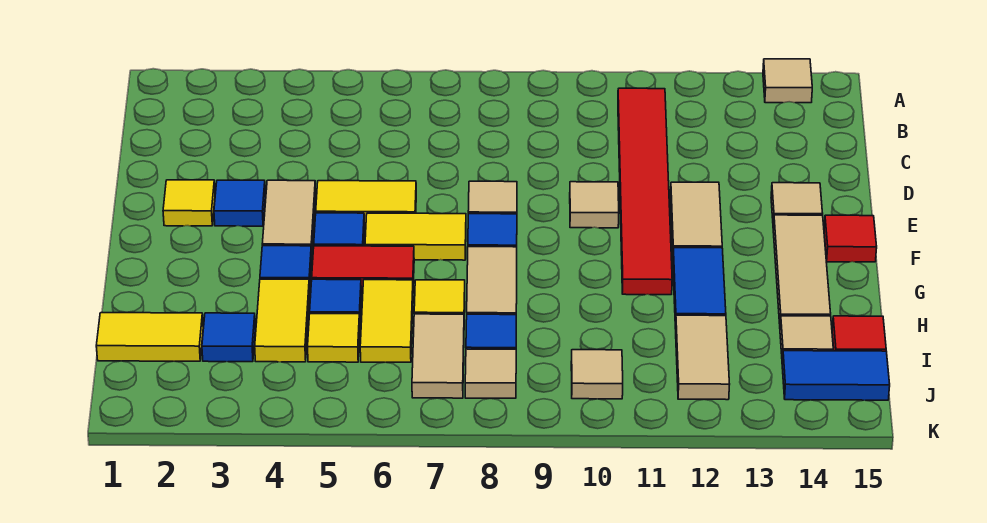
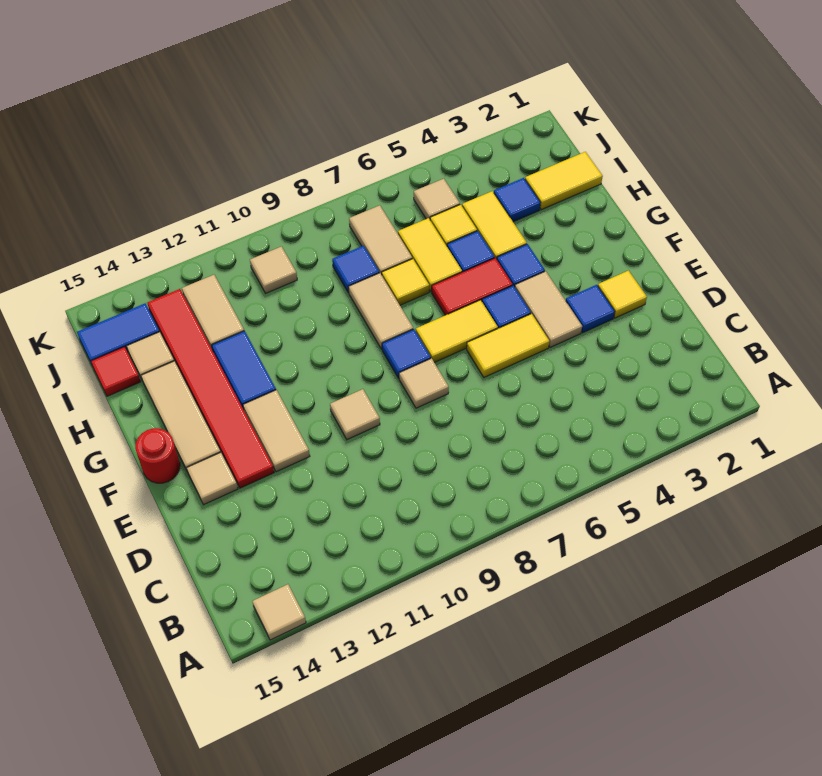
red tile B11:G11 level 1 -> red tile E13:J13 level 1
red tile F15 level 1 -> red round brick F15 level 1
tan tile J8 level 1 -> tan tile J5 level 1

